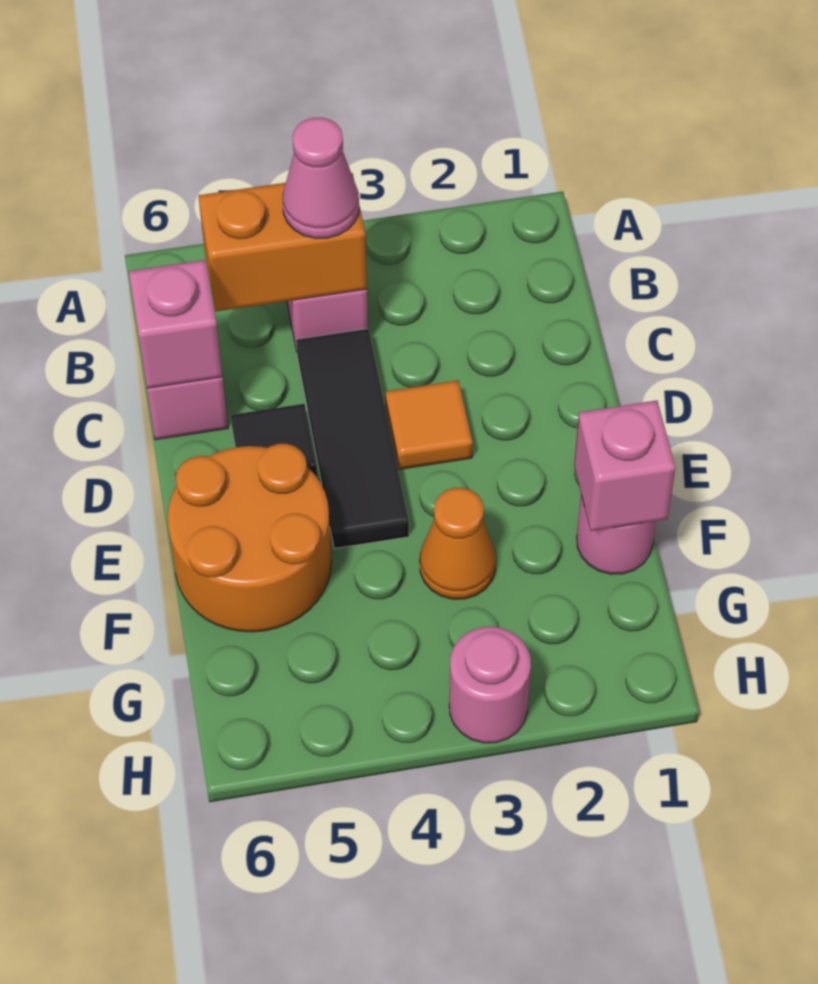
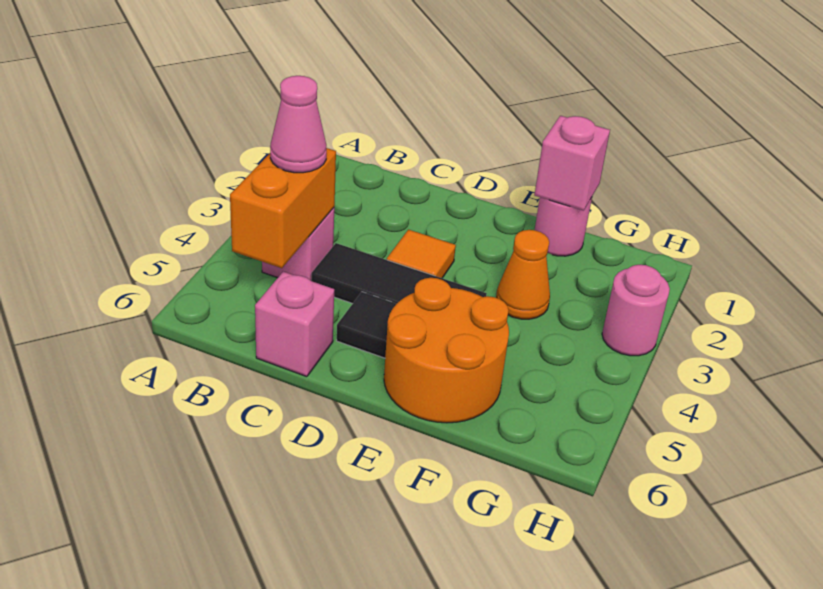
pink brick C6 level 2 -> none

